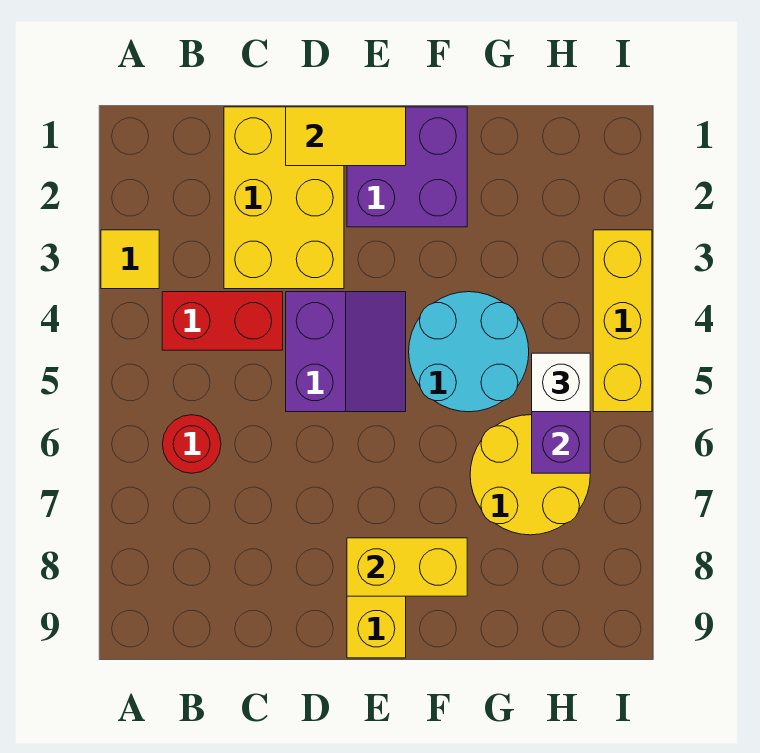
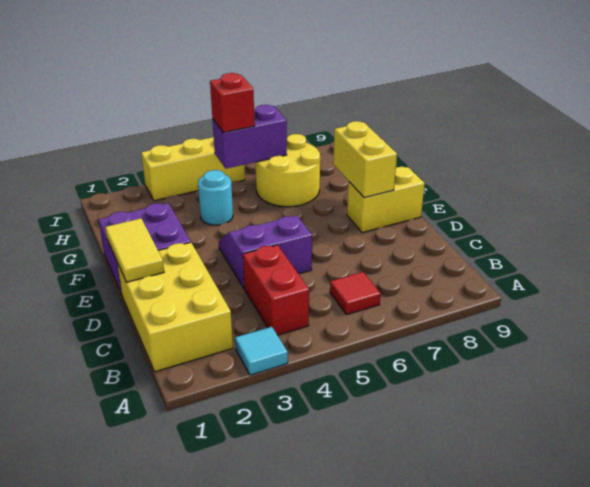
yellow tile A3 level 1 -> cyan tile A3 level 1
red round brick B6 level 1 -> red tile B6 level 1
yellow brick C1:D3 level 1 -> yellow brick B1:D2 level 1
cyan round brick F4:G5 level 1 -> cyan round brick G4 level 1
white brick H5 level 3 -> red brick H5 level 3

